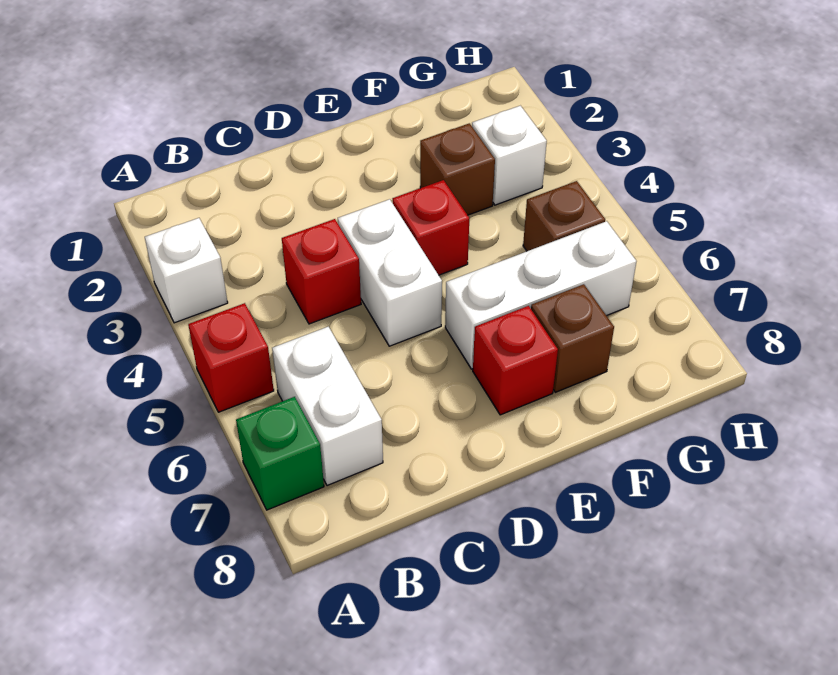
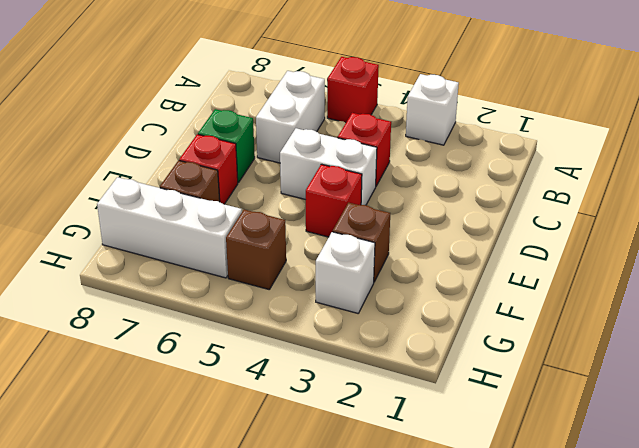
green brick A7 level 1 -> green brick D7 level 1
white brick B6:B7 level 1 -> white brick B6:C6 level 1
white brick E6:G6 level 1 -> white brick G6:G8 level 1

